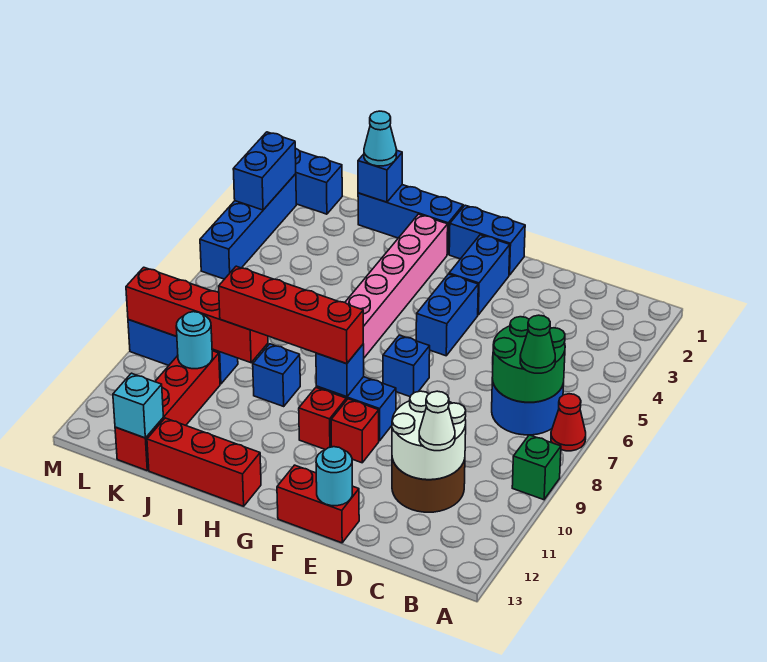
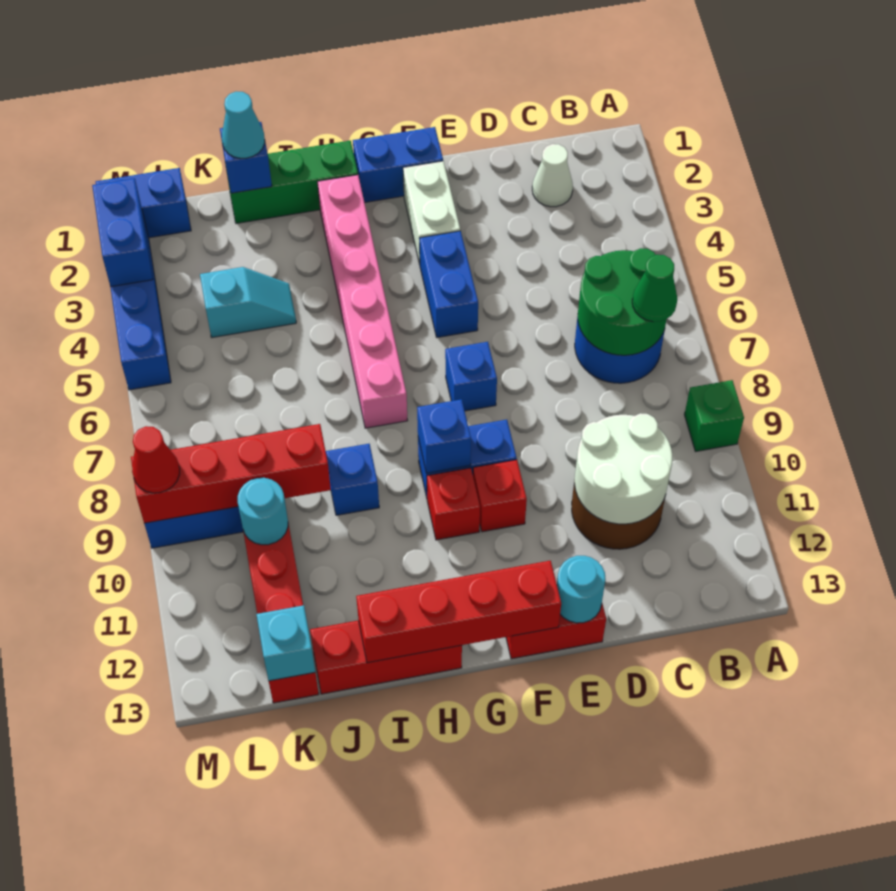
red cone A7 level 1 -> red cone M9 level 3
white cone C11 level 3 -> white cone C2 level 1
blue brick F2:F3 level 1 -> white brick F2:F3 level 1
red brick G9:J9 level 3 -> red brick F13:I13 level 2
blue brick H1:J1 level 1 -> green brick H1:J1 level 1
none -> cyan slope J4:K4 level 1 top K

